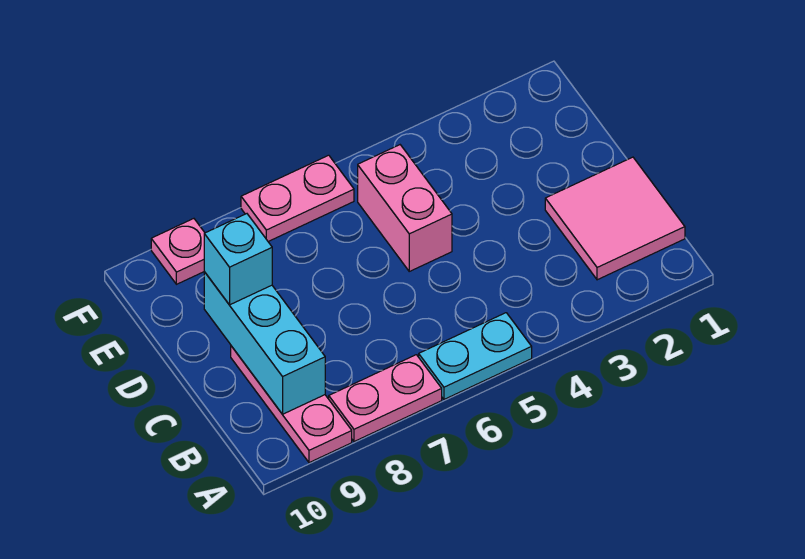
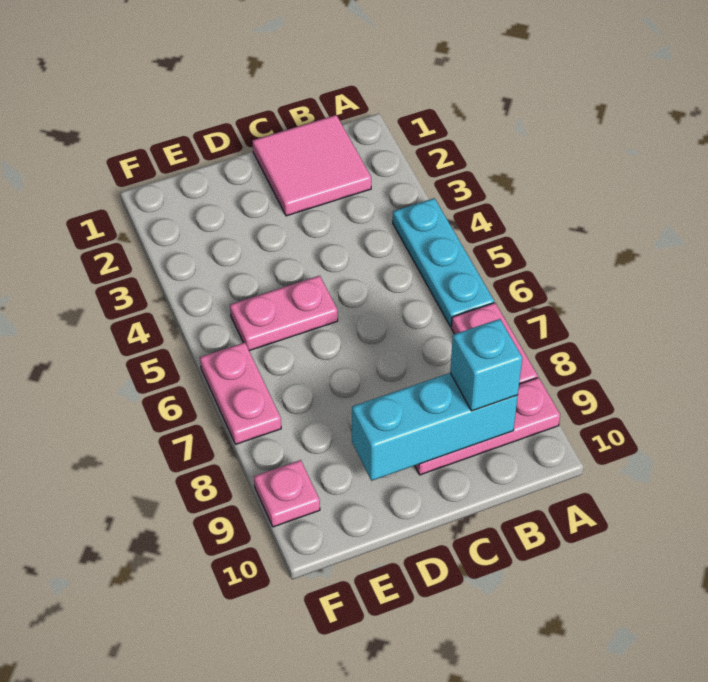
cyan plate A5:A6 level 1 -> cyan plate A4:A6 level 1
pink brick D5:E5 level 1 -> pink plate D5:E5 level 1
cyan brick D9 level 3 -> cyan brick B9 level 3

